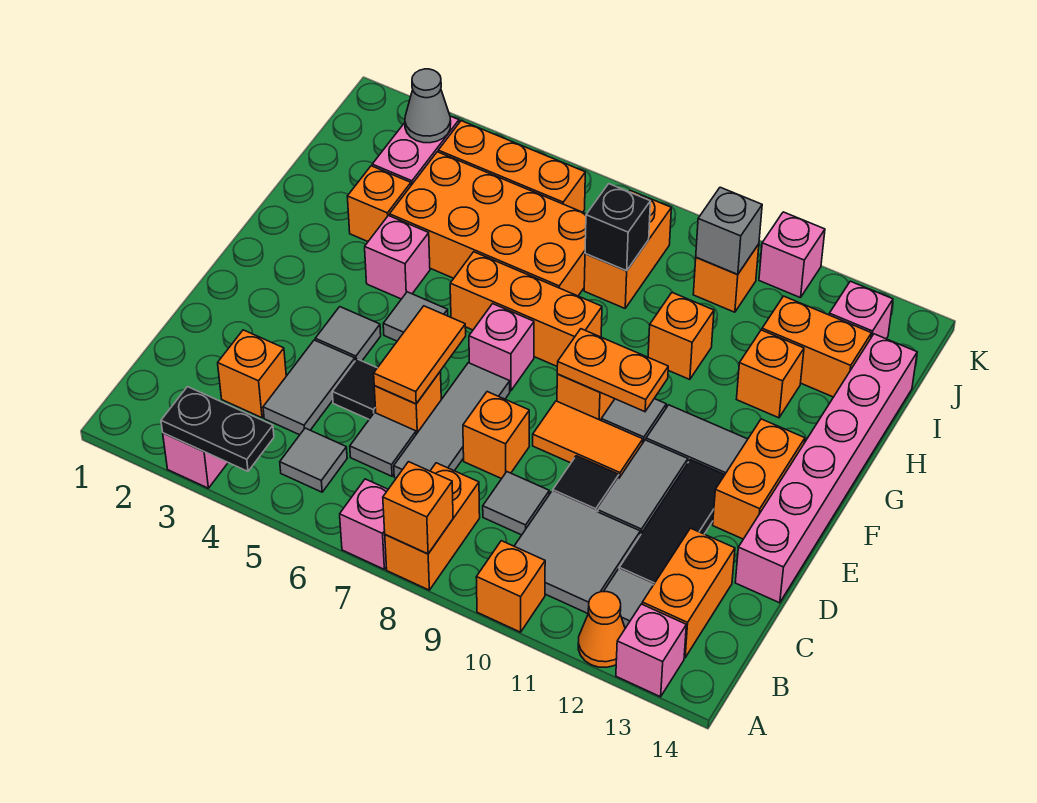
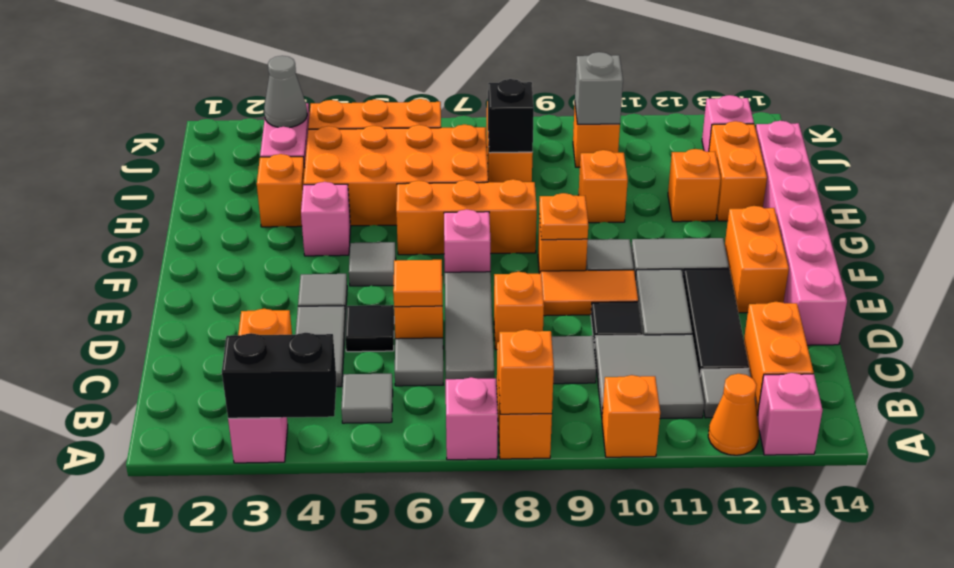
black plate A3:A4 level 2 -> black brick A3:A4 level 2
orange tile D6:E6 level 2 -> orange tile D6 level 2
orange plate F9:F10 level 2 -> orange plate F9 level 2
orange brick I12:I13 level 1 -> orange brick H13:I13 level 1
pink brick K11 level 1 -> none

